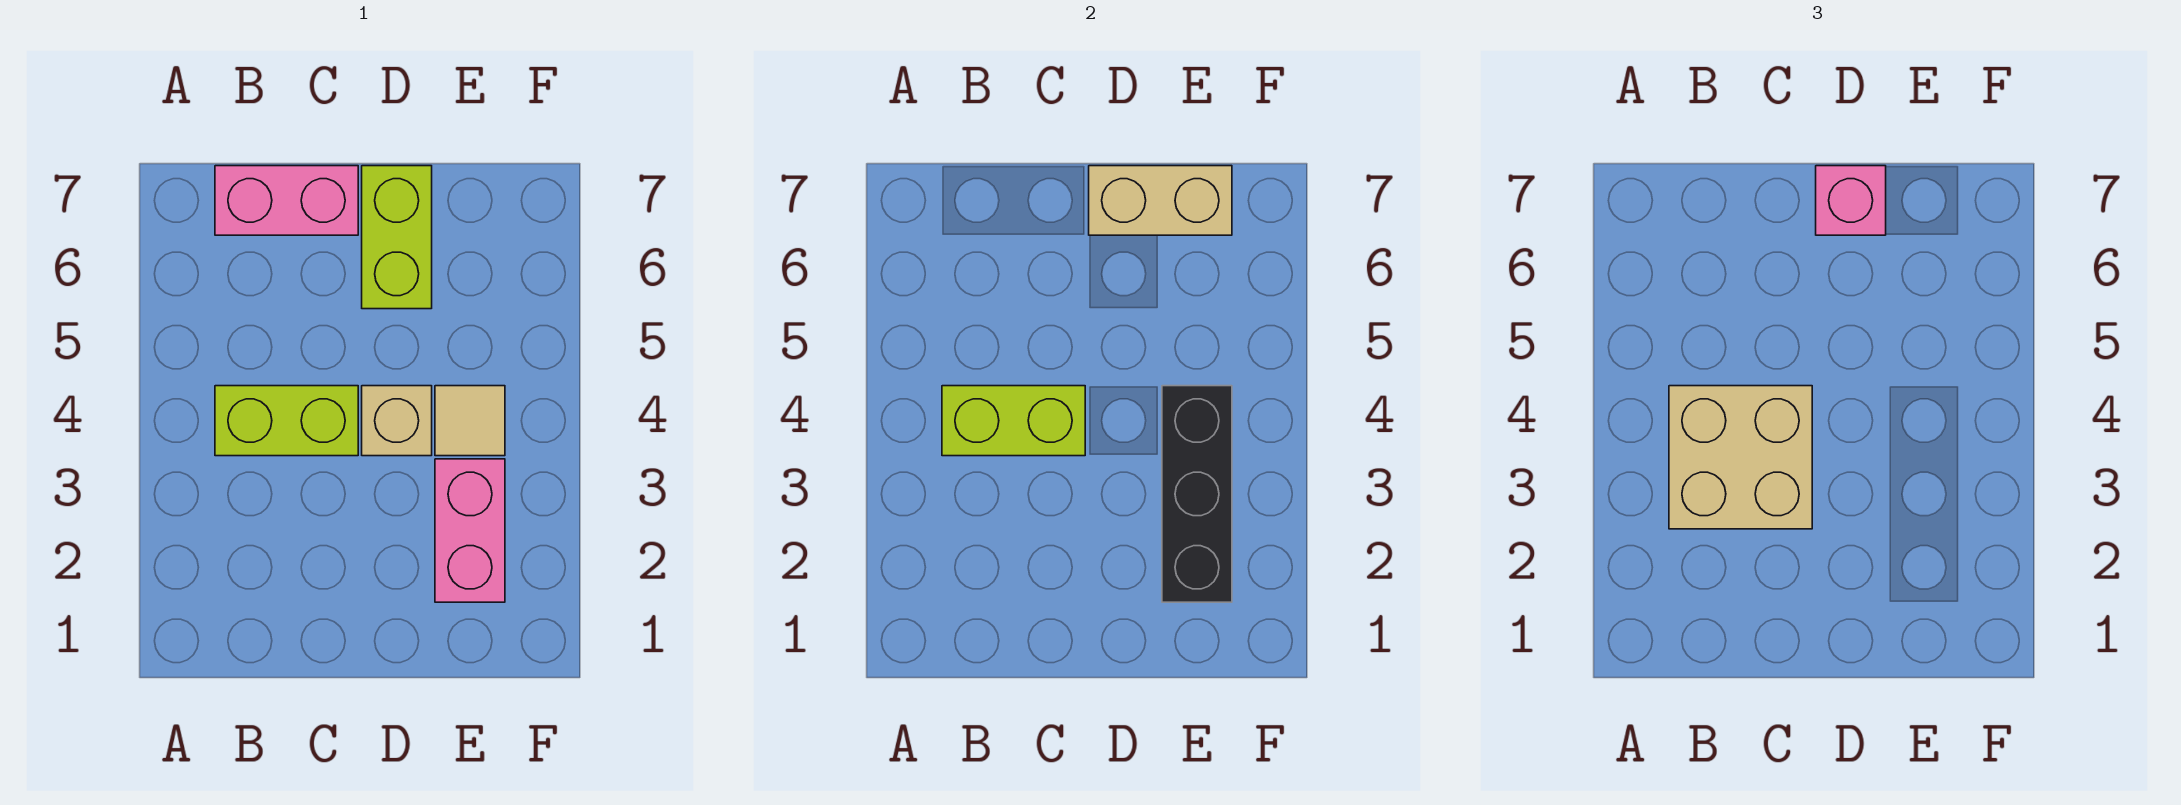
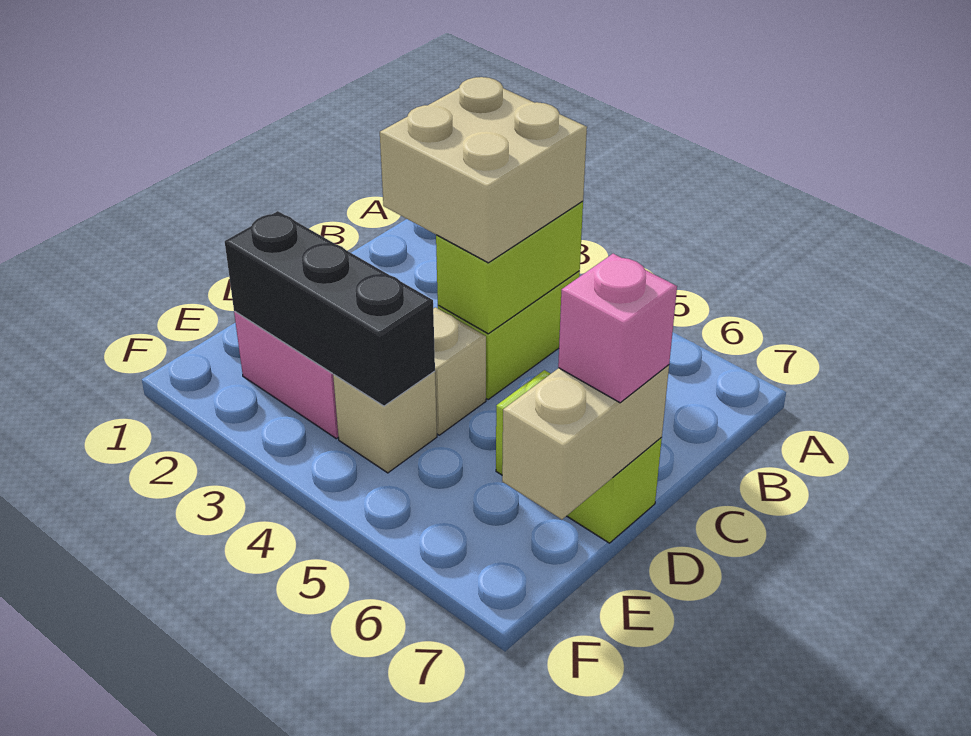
pink brick B7:C7 level 1 -> none
tan tile E4 level 1 -> tan brick E4 level 1

